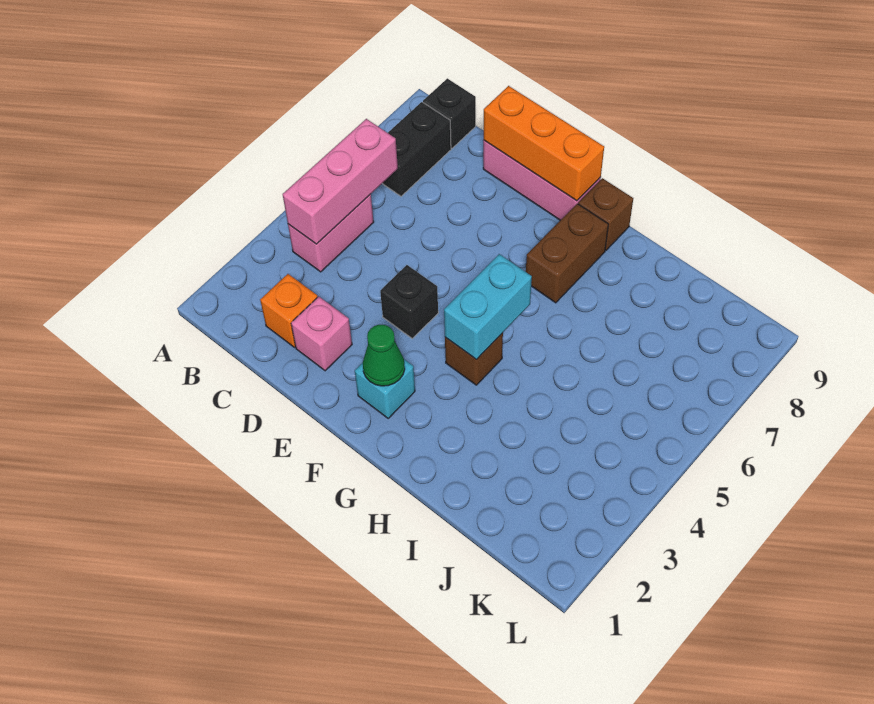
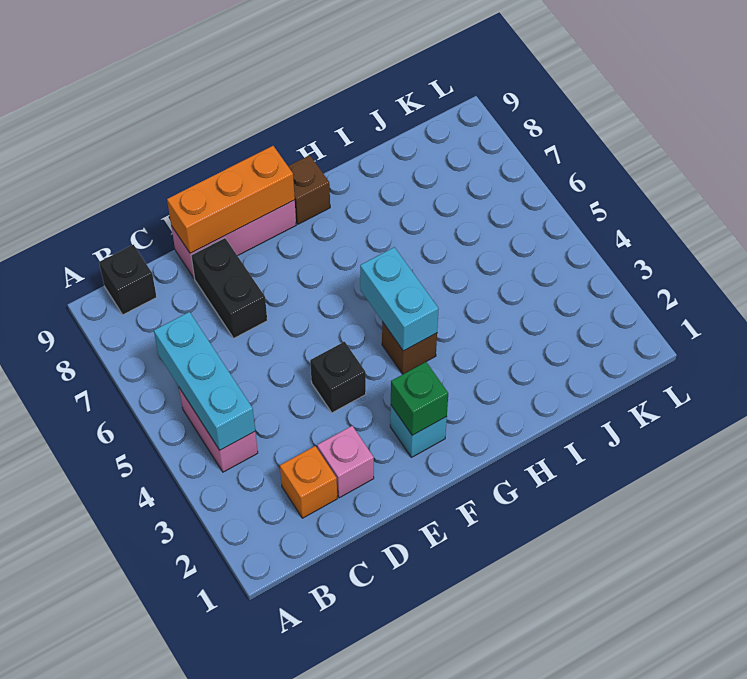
pink brick B4:B6 level 2 -> cyan brick B4:B6 level 2
black brick B7:B8 level 1 -> black brick D7:D8 level 1
green cone F2 level 2 -> green brick F2 level 2
brown brick G7:G8 level 1 -> none

